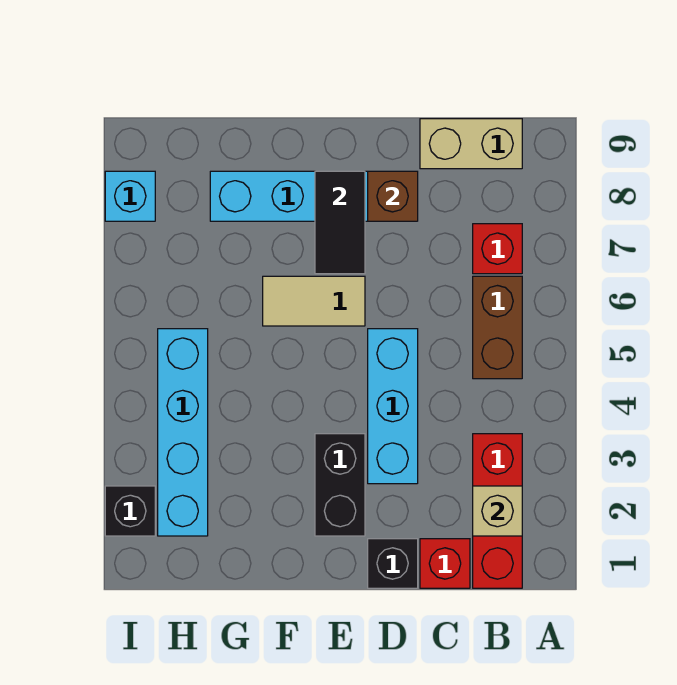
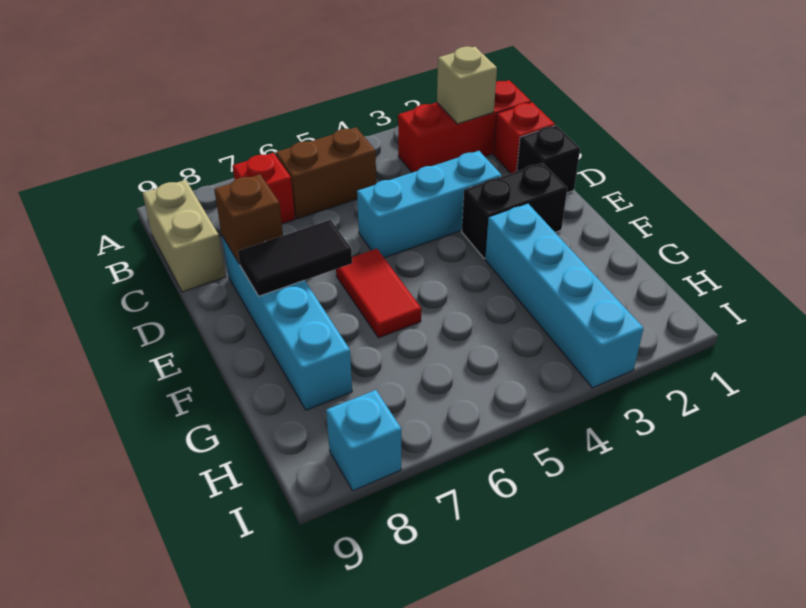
tan tile E6:F6 level 1 -> red tile E6:F6 level 1
cyan brick H2:H5 level 1 -> cyan brick F3:I3 level 1
black brick I2 level 1 -> none

